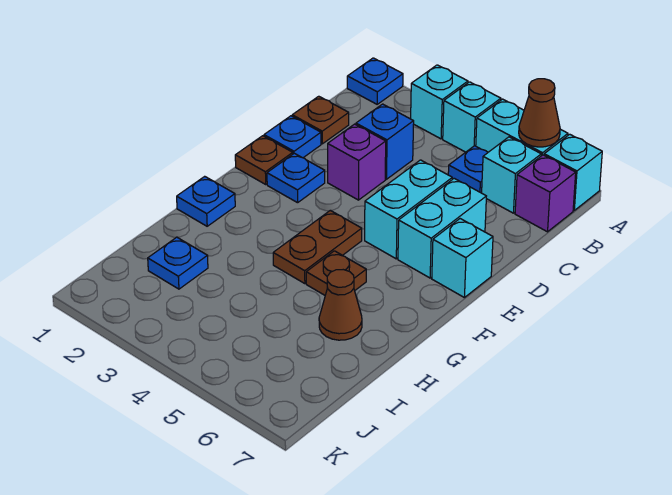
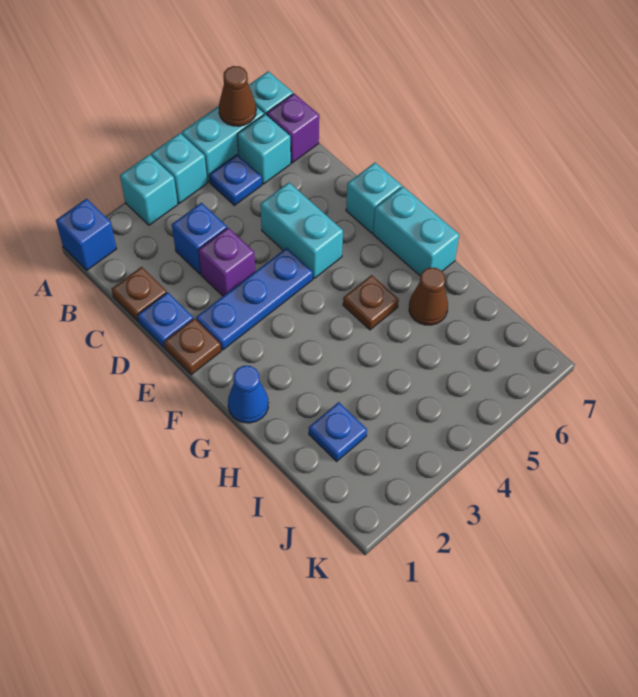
blue plate A1 level 1 -> blue brick A1 level 1
cyan brick D6:E6 level 1 -> cyan brick F7:G7 level 1
blue plate E2 level 1 -> blue plate E2:E4 level 1
brown plate F4:G4 level 1 -> none
blue plate G1 level 1 -> blue cone G1 level 1

